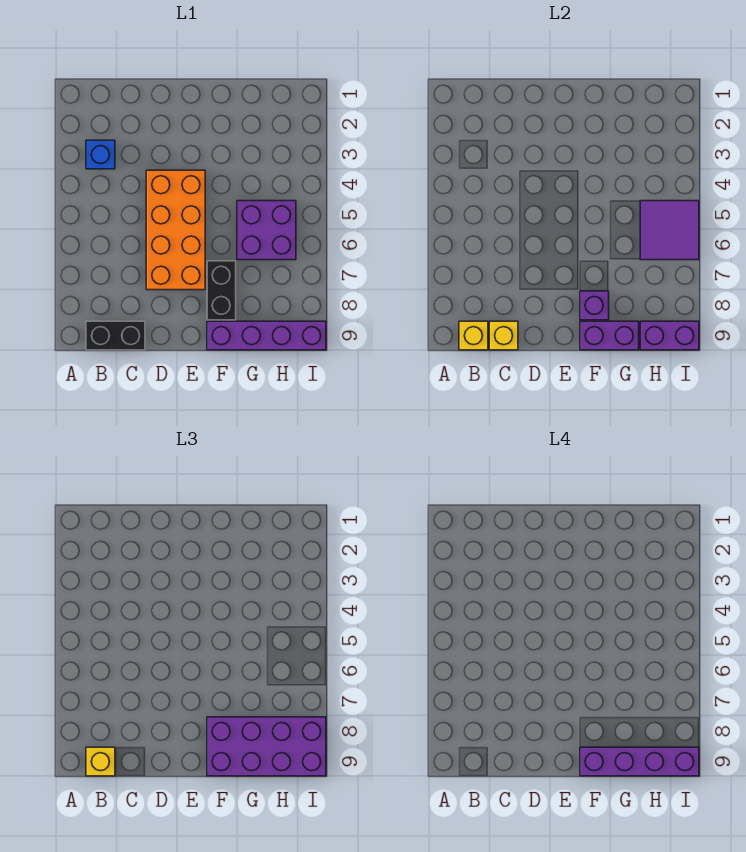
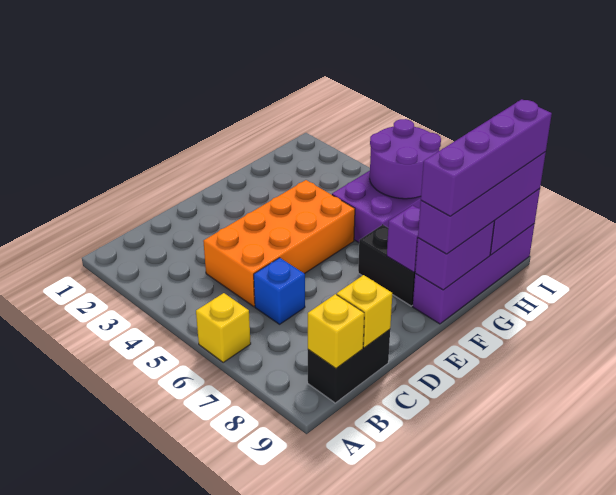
blue brick B3 level 1 -> blue brick C6 level 1
yellow brick B9 level 3 -> yellow brick A6 level 1
orange brick D4:E7 level 1 -> orange brick C4:F5 level 1
purple brick F8:I9 level 3 -> purple brick F9:I9 level 3
purple tile H5:I6 level 2 -> purple round brick H5:I6 level 2

